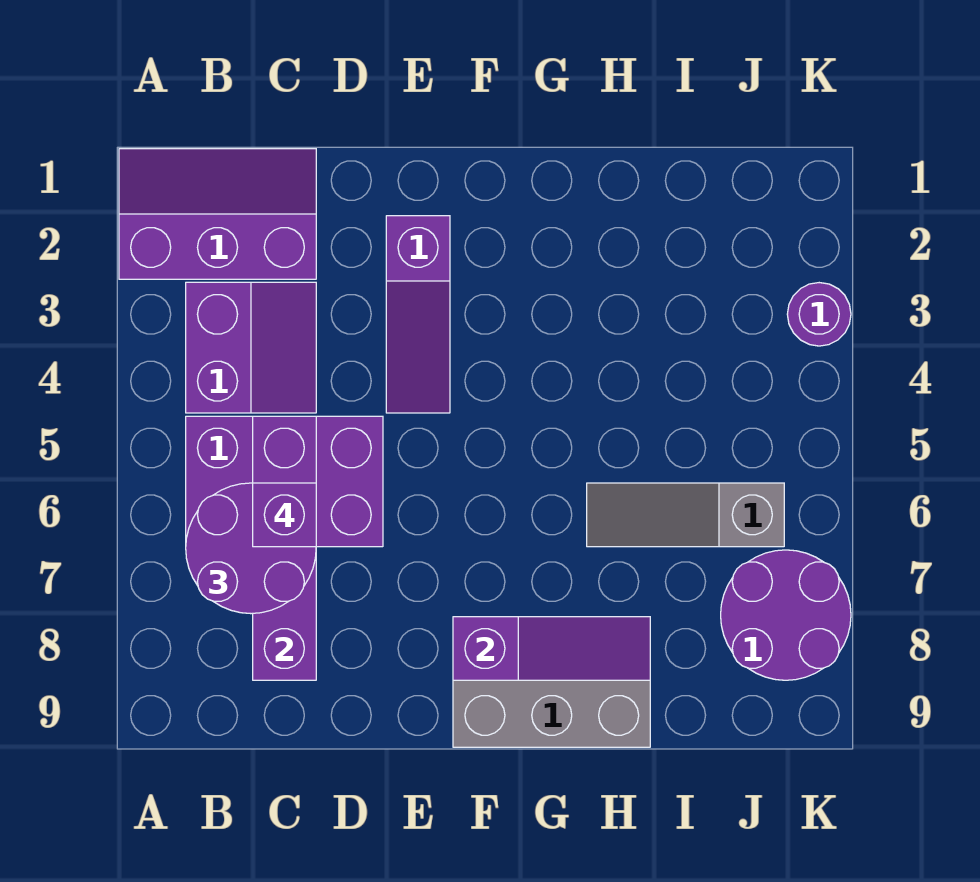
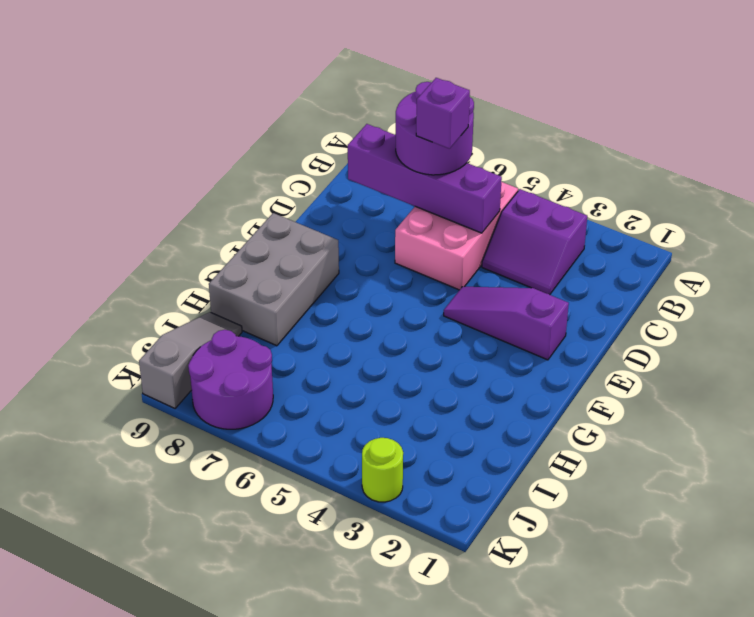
purple slope A1:C2 level 1 top 2 -> none
purple brick B5:D6 level 1 -> pink brick B5:D6 level 1
purple slope F8:H8 level 2 top F -> none
grey slope H6:J6 level 1 top J -> grey slope I9:K9 level 1 top K
purple round brick K3 level 1 -> lime round brick K3 level 1

